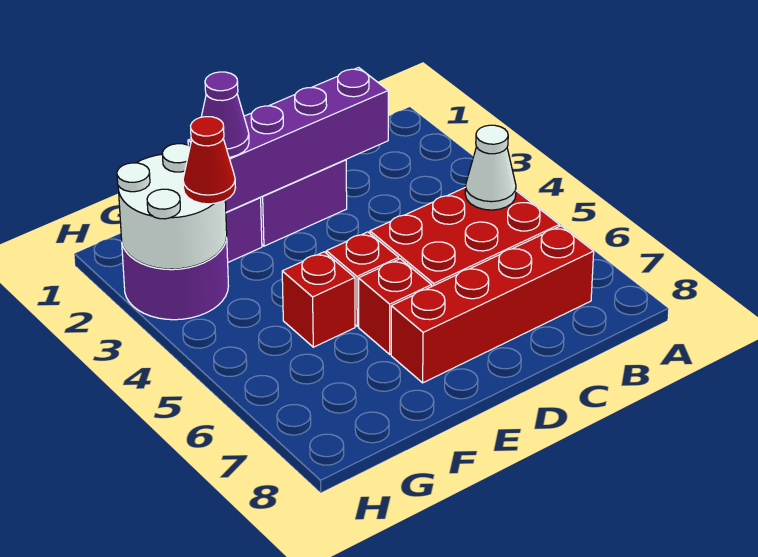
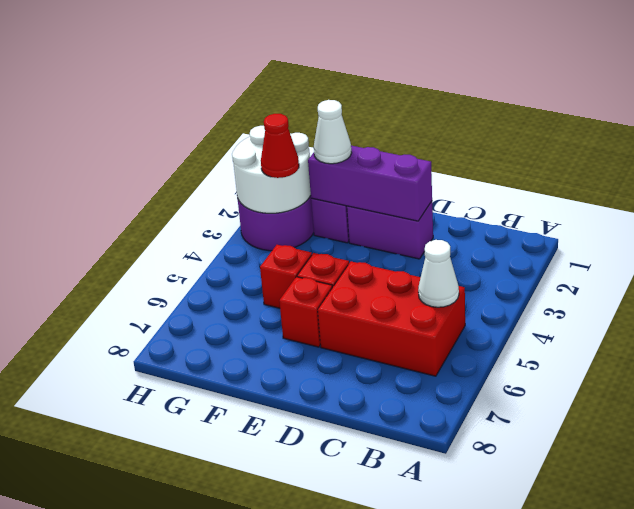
red brick B7:E7 level 1 -> none
purple brick C2:F2 level 2 -> purple brick D2:F2 level 2
purple cone F2 level 3 -> white cone F2 level 3

